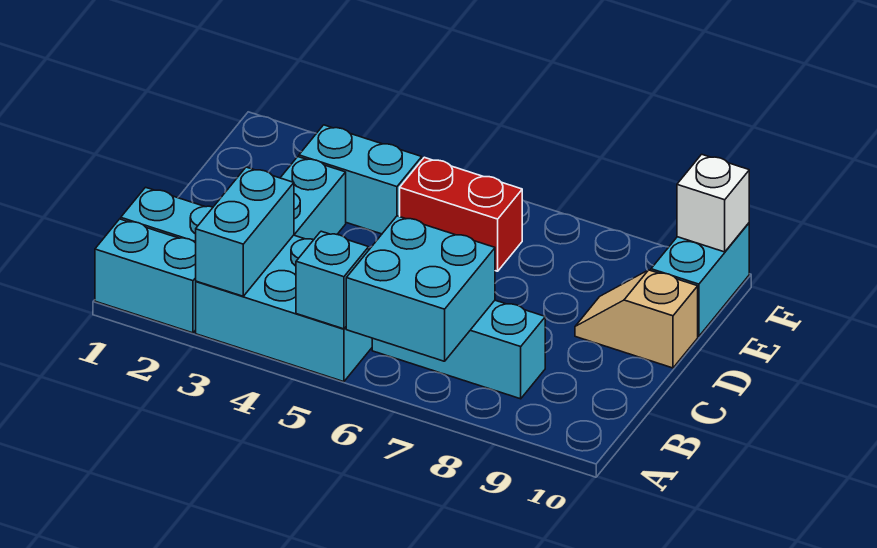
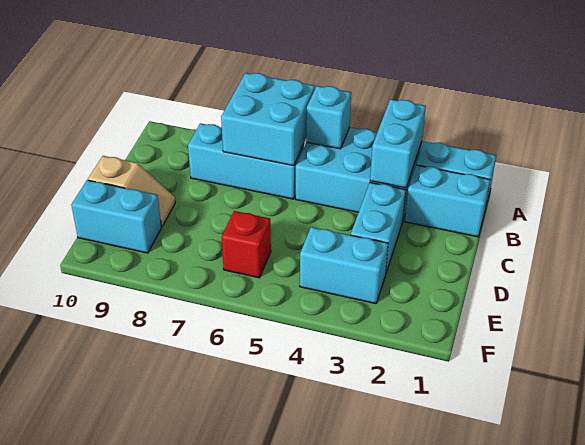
red brick E5:E6 level 1 -> red brick E6 level 1
cyan brick E10:F10 level 1 -> cyan brick E9:E10 level 1
white brick F10 level 2 -> none

